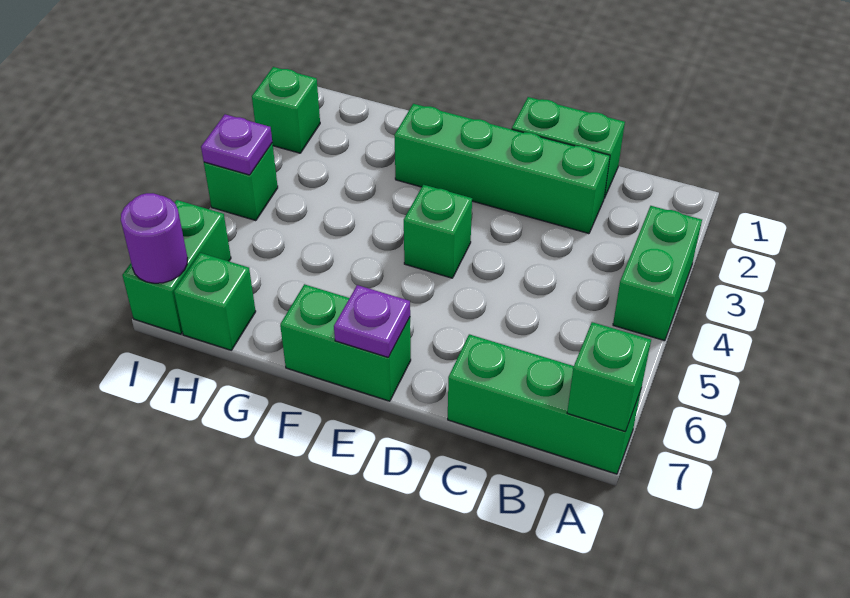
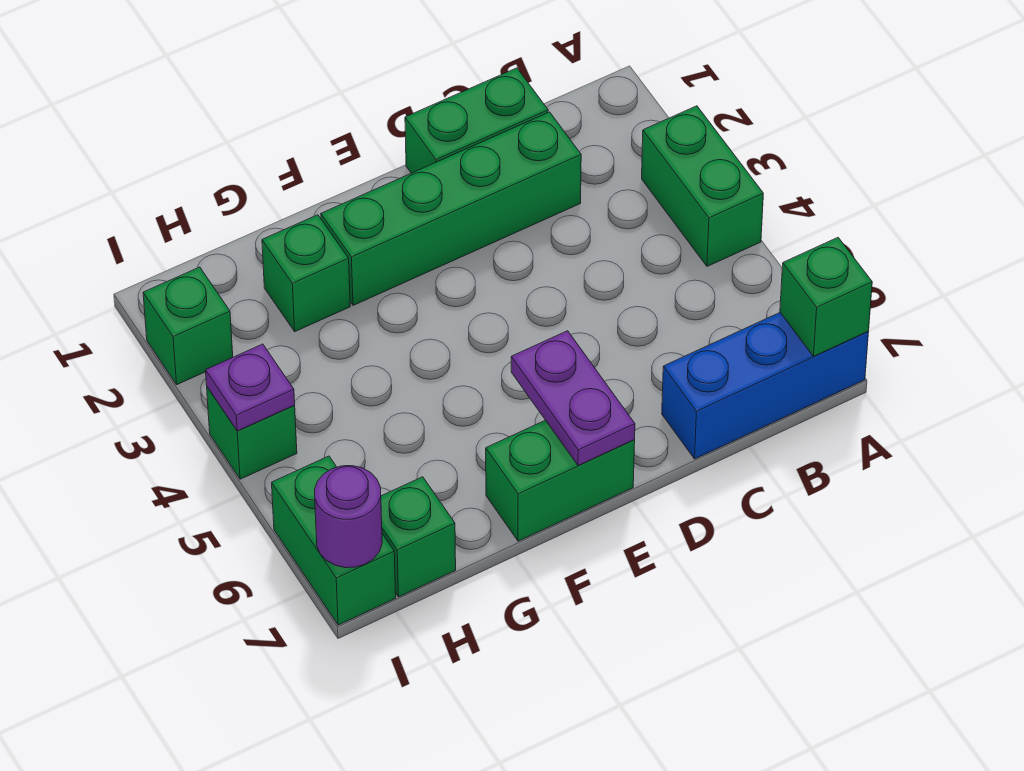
green brick A7:C7 level 1 -> blue brick A7:C7 level 1
green brick E4 level 1 -> green brick G2 level 1
purple plate E7 level 2 -> purple plate E6:E7 level 2

